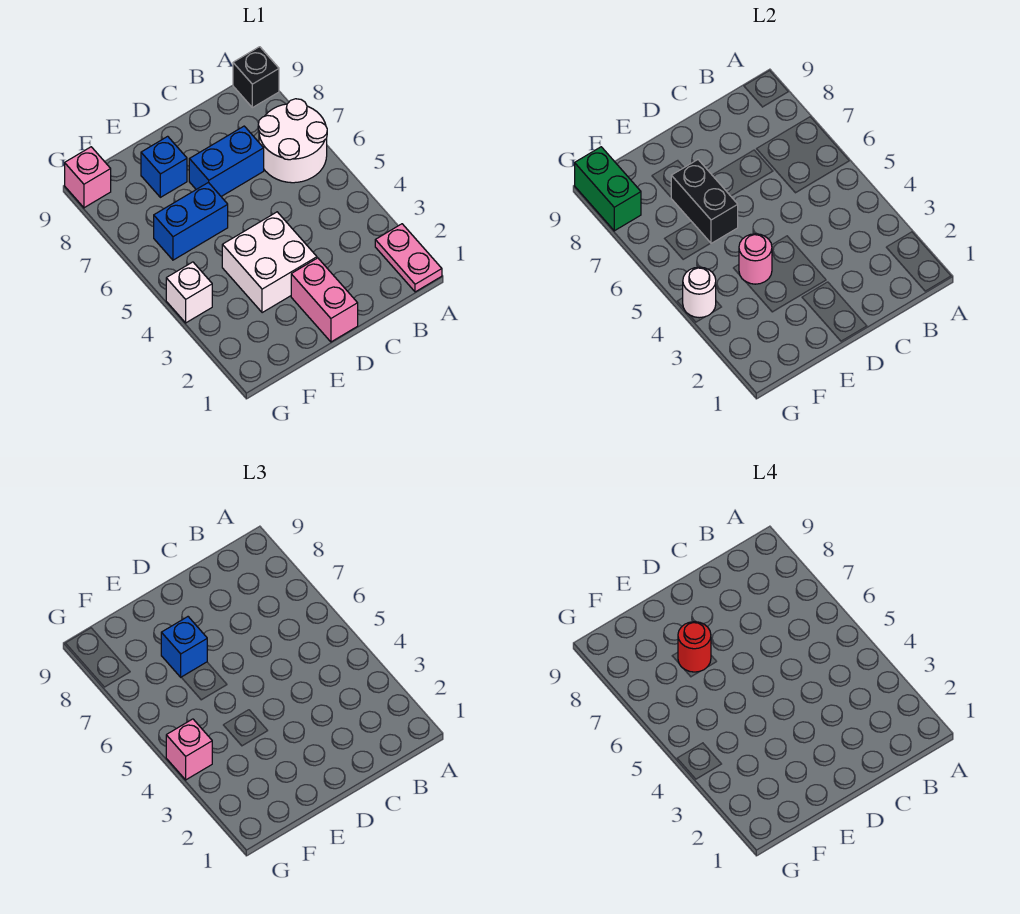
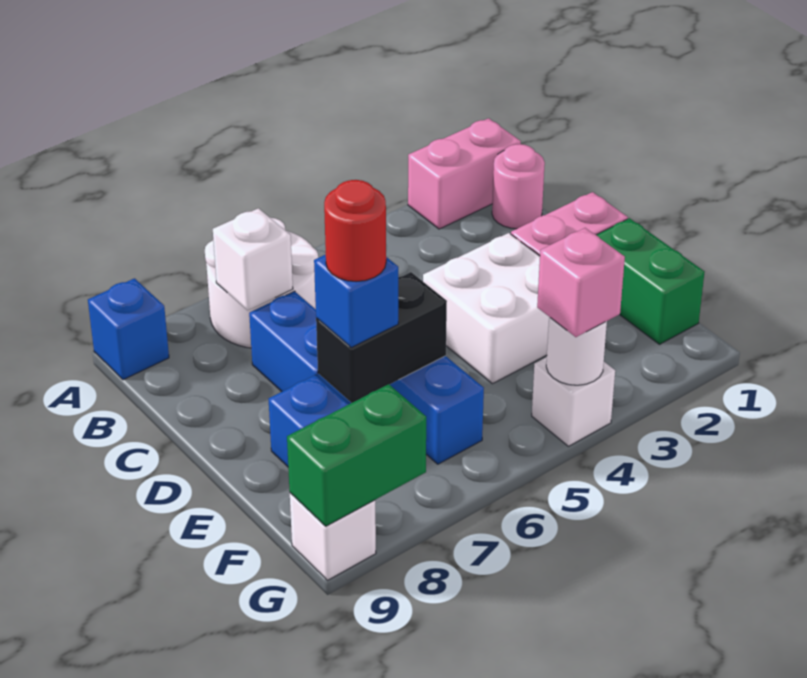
pink plate A1:A2 level 1 -> pink brick A1:A2 level 1
black brick A9 level 1 -> blue brick A9 level 1
none -> white brick B7 level 2
none -> green brick E1:F1 level 1
pink round brick E4 level 2 -> pink round brick B1 level 1
pink brick G9 level 1 -> white brick G9 level 1

